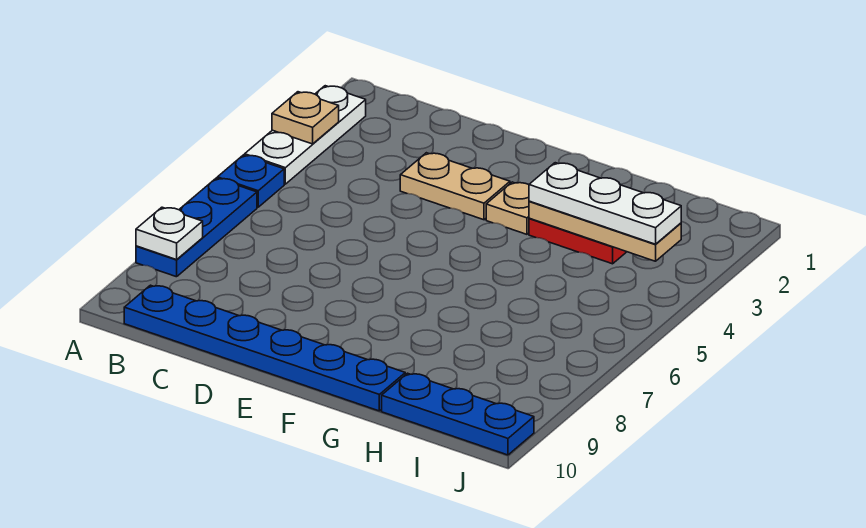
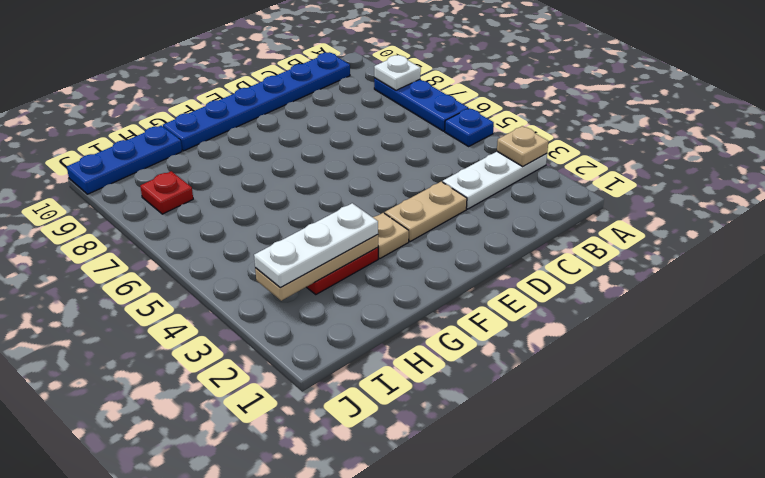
white plate A2:A4 level 1 -> white plate A3:C3 level 1
none -> red plate I8 level 1

